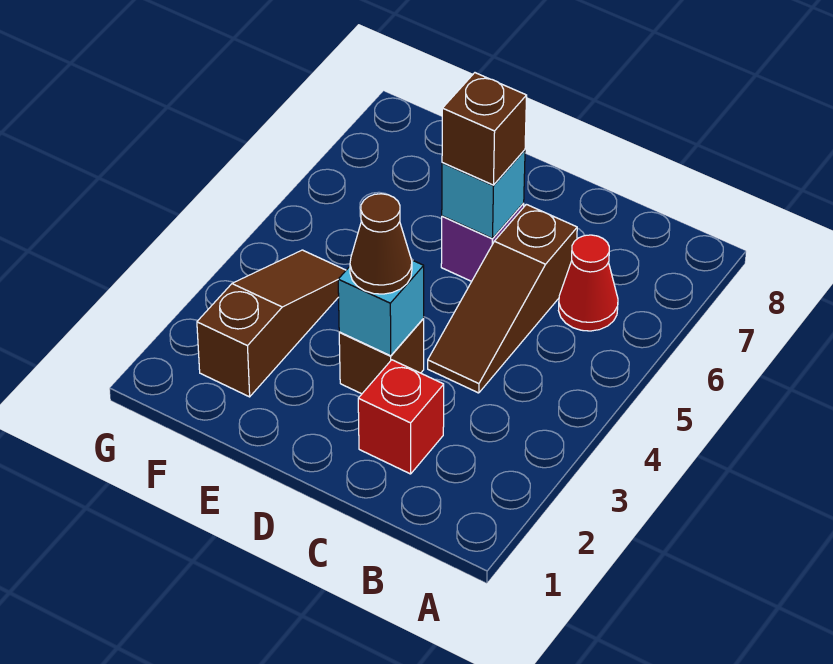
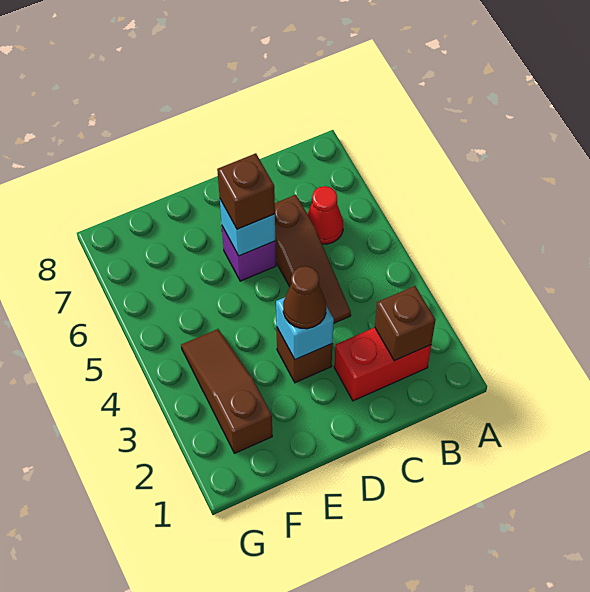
none -> brown brick B2 level 2
red brick C2 level 1 -> red brick B2:C2 level 1

